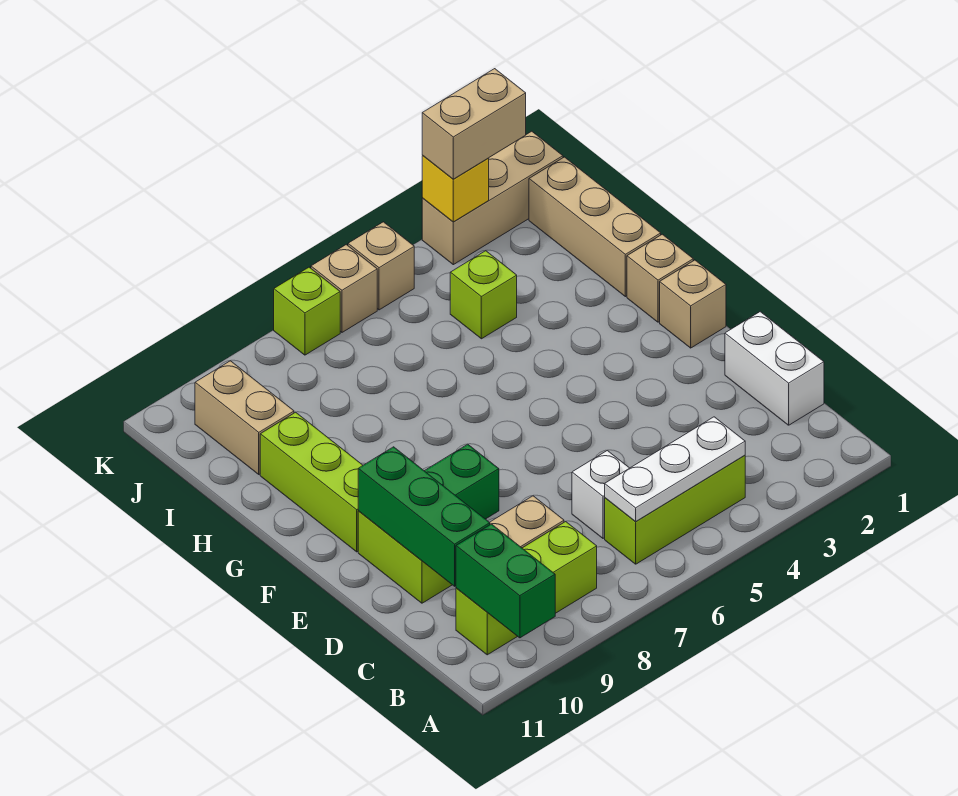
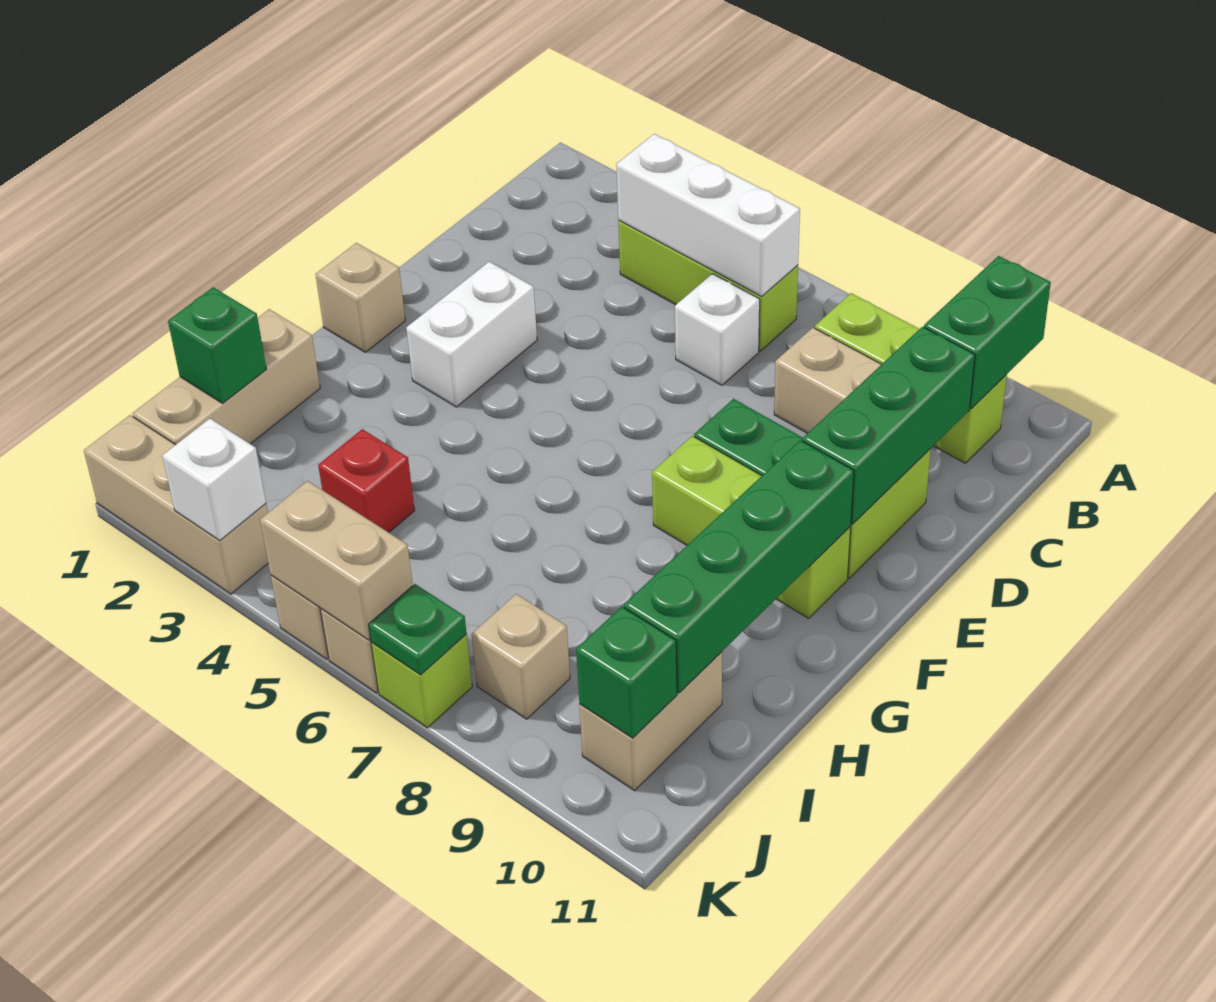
white plate B4:B6 level 2 -> white brick B4:B6 level 2
white brick C1:D1 level 1 -> white brick E3:F3 level 1
lime brick F10:H10 level 1 -> lime brick F8:F10 level 1
none -> green brick F10:I10 level 2
tan brick G1 level 1 -> tan brick J8 level 1
none -> green brick I1 level 2
lime brick I4 level 1 -> red brick I4 level 1
none -> green brick J10 level 2
tan brick K2:K3 level 3 -> tan brick K5:K6 level 2
yellow brick K3 level 2 -> white brick K3 level 2
none -> green plate K7 level 2

